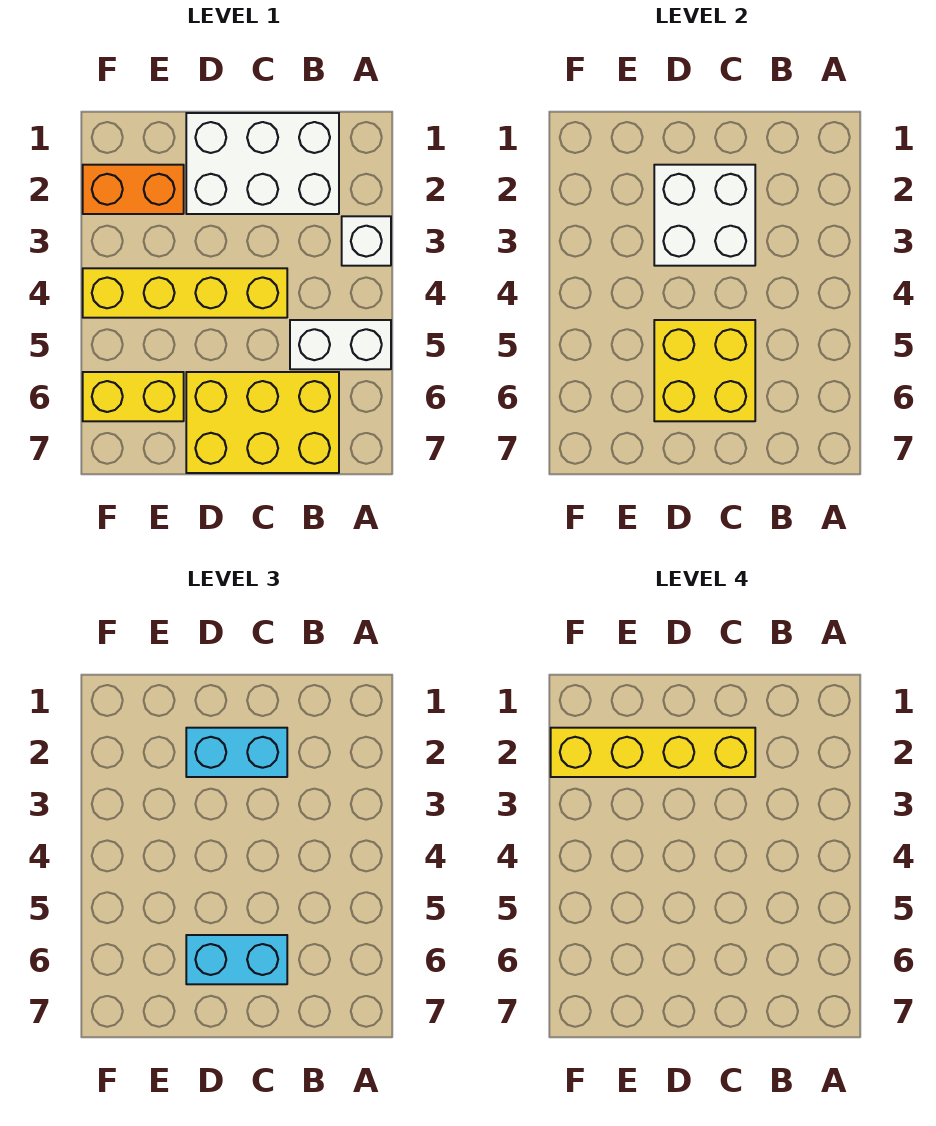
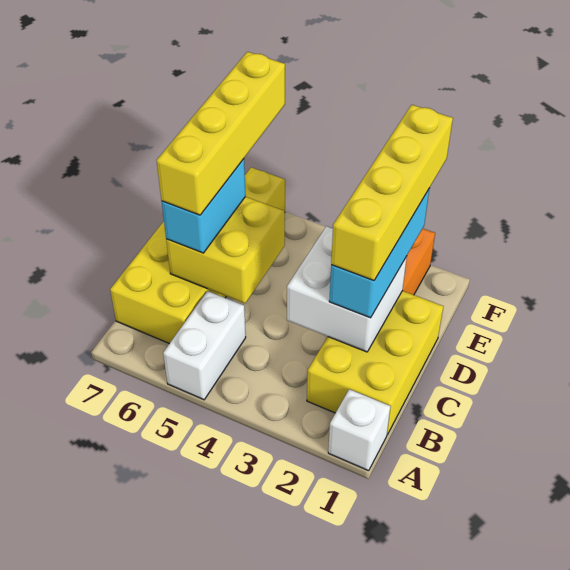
white brick A3 level 1 -> white brick A1 level 1
white brick B1:D2 level 1 -> yellow brick B1:D2 level 1
cyan brick C2:D2 level 3 -> cyan brick C2:E2 level 3
yellow brick C4:F4 level 1 -> yellow brick C6:F6 level 4

